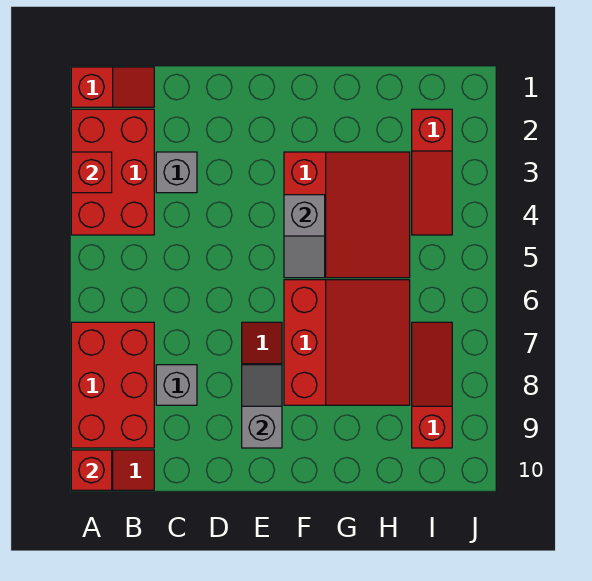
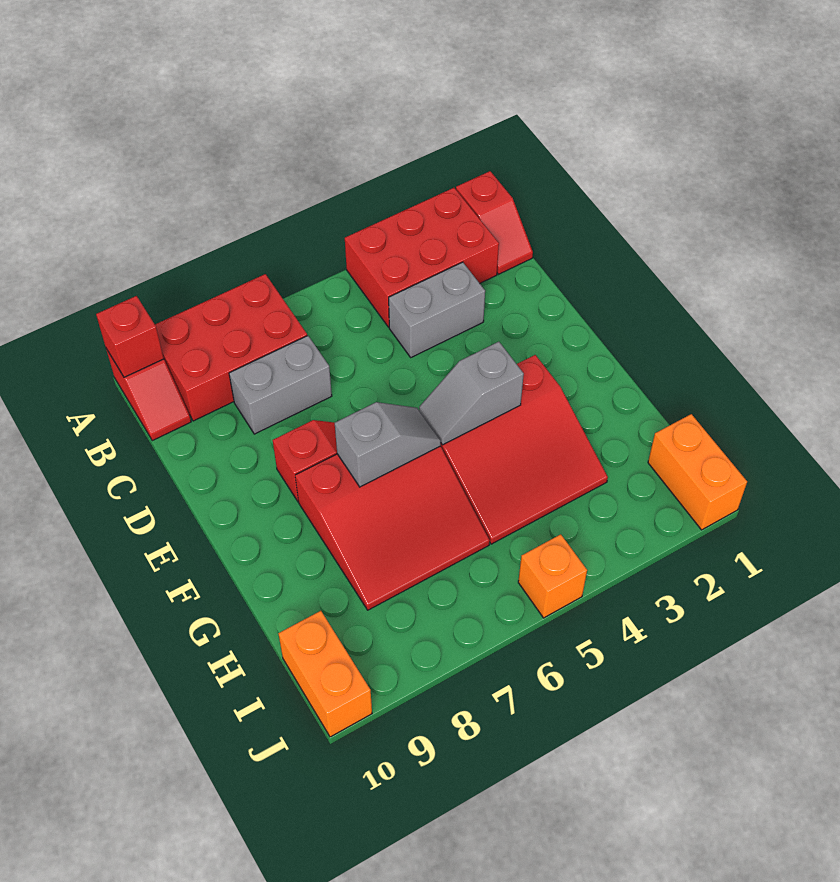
red brick A3 level 2 -> none
grey brick C3 level 1 -> grey brick C3:C4 level 1
grey brick C8 level 1 -> grey brick C7:C8 level 1
grey slope E8:E9 level 2 top 9 -> grey slope F6:F7 level 2 top 7
none -> orange brick I1:J1 level 1
red slope I2:I4 level 1 top 2 -> none
red slope I7:I9 level 1 top 9 -> none
none -> orange brick I10:J10 level 1
none -> orange brick J5 level 1

